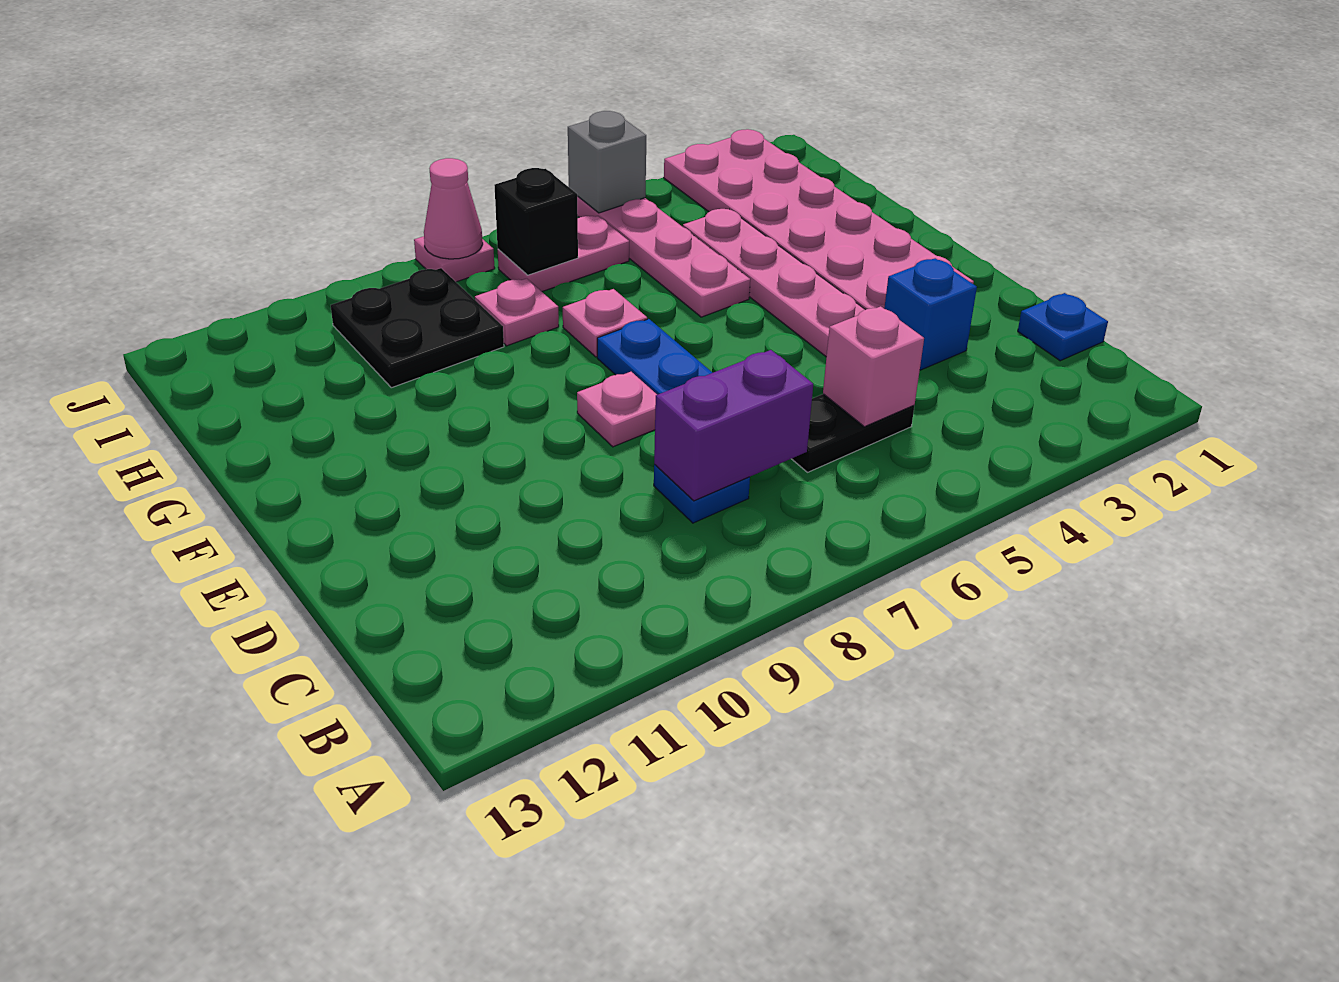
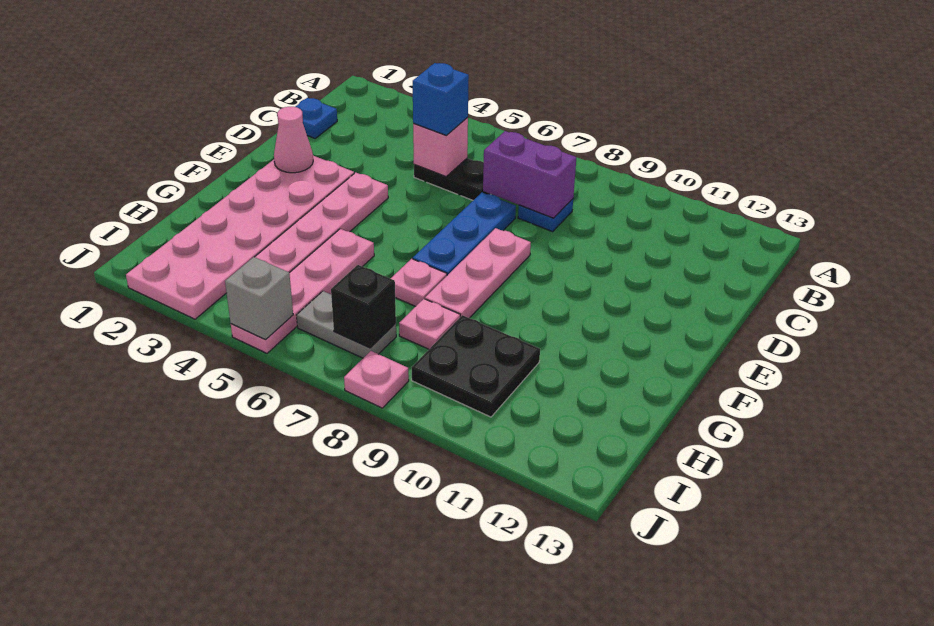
blue brick D3 level 1 -> blue brick C5 level 3
pink plate E8 level 1 -> pink plate E8:G8 level 1
pink plate I6:I7 level 1 -> grey plate I6:I7 level 1
pink cone J8 level 2 -> pink cone E2 level 2

